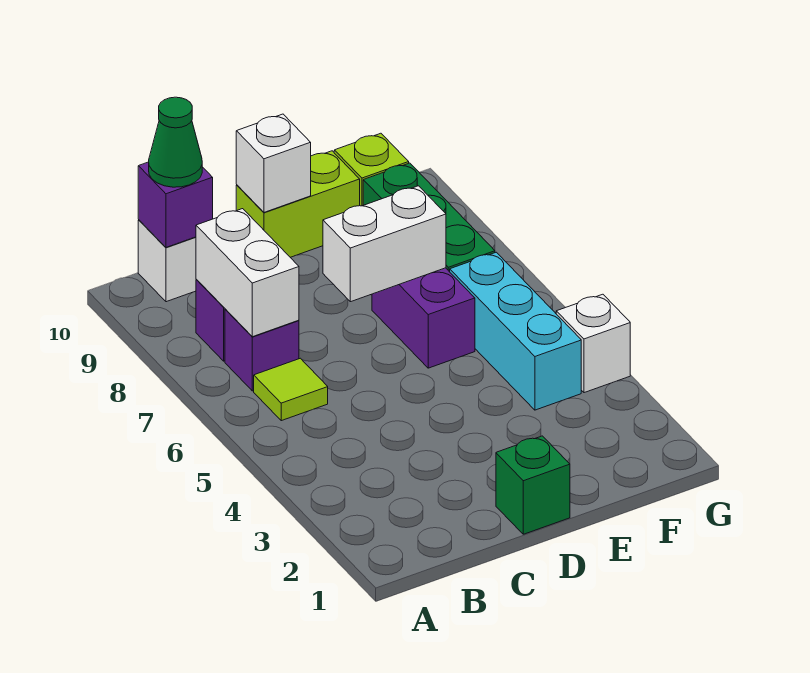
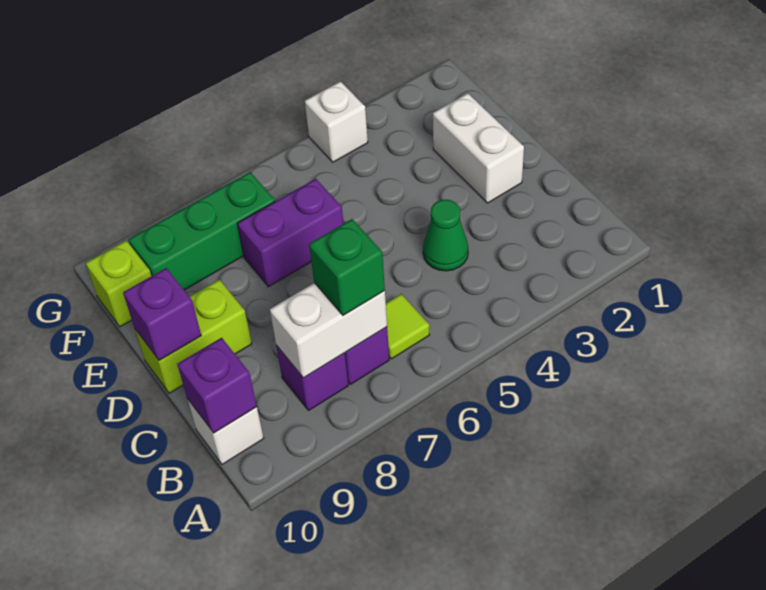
green cone B10 level 3 -> green cone C4 level 1
green brick D1 level 1 -> green brick B7 level 3
white brick D7:E7 level 2 -> white brick D2:E2 level 1
lime brick D10:E10 level 1 -> lime brick D9:D10 level 1
white brick D10 level 2 -> purple brick D10 level 2
cyan brick F4:F6 level 1 -> none

